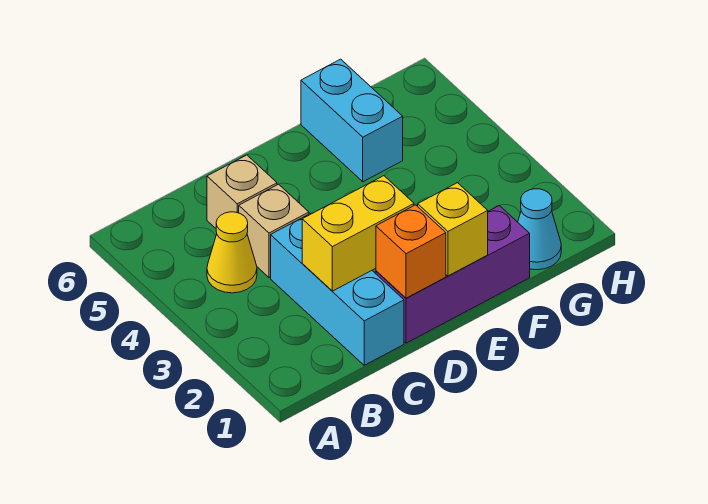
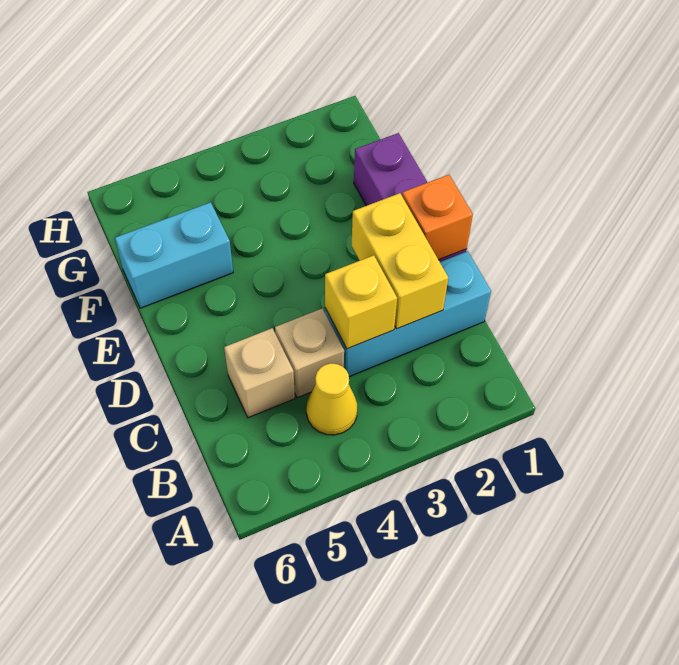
yellow brick E1 level 2 -> yellow brick C3 level 2
cyan cone G1 level 1 -> none

